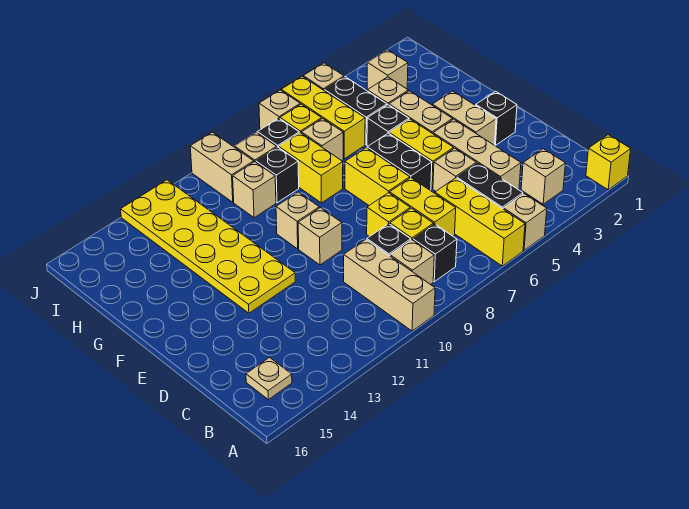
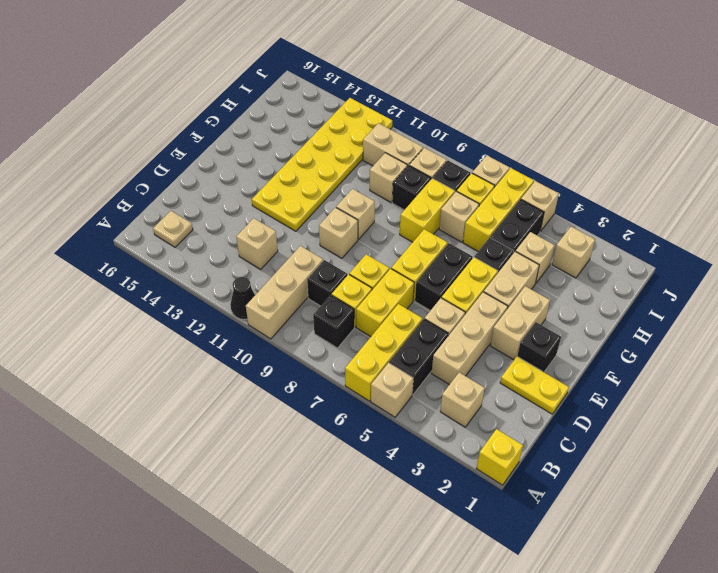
none -> black cone A11 level 1
tan brick B9 level 1 -> tan brick C12 level 1
none -> yellow plate D1:D2 level 1
tan brick I10:J10 level 1 -> tan brick I10:I11 level 1

